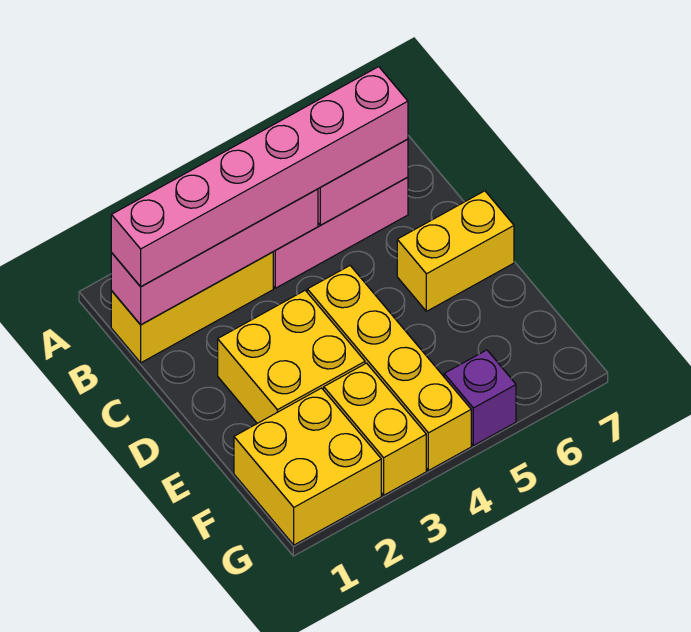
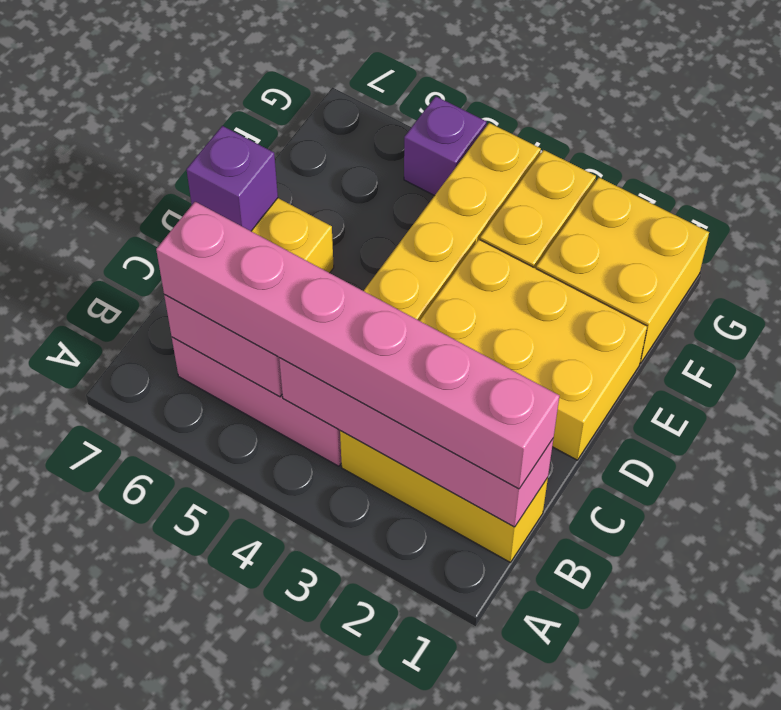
yellow brick D2:E3 level 1 -> yellow brick D1:E3 level 1
none -> purple brick D7 level 2

